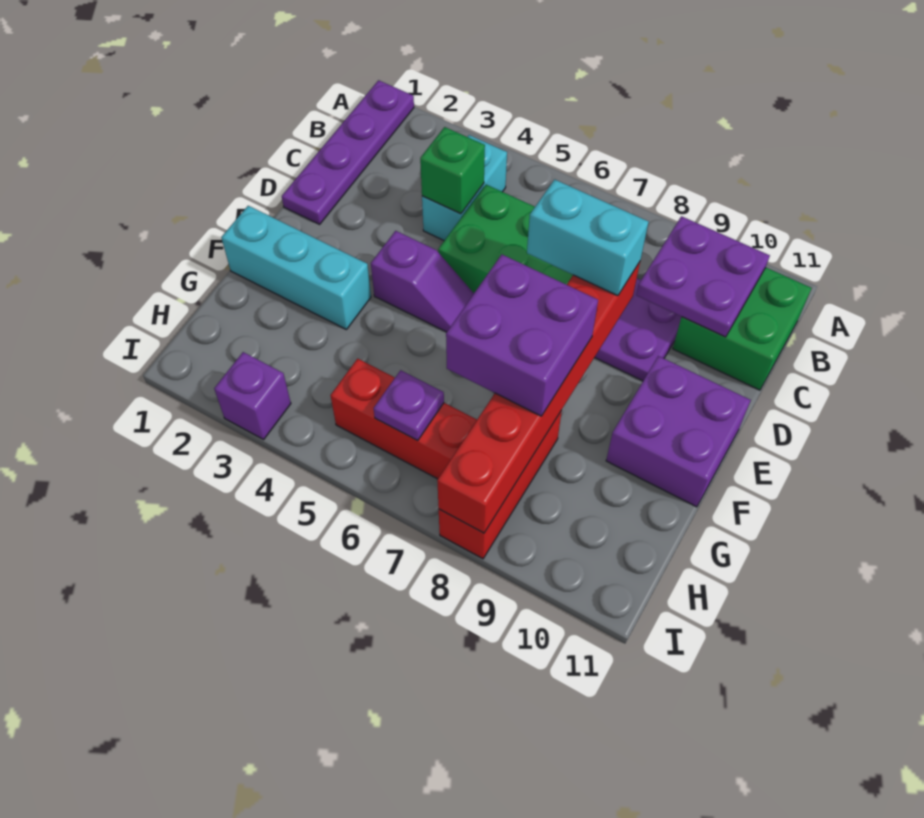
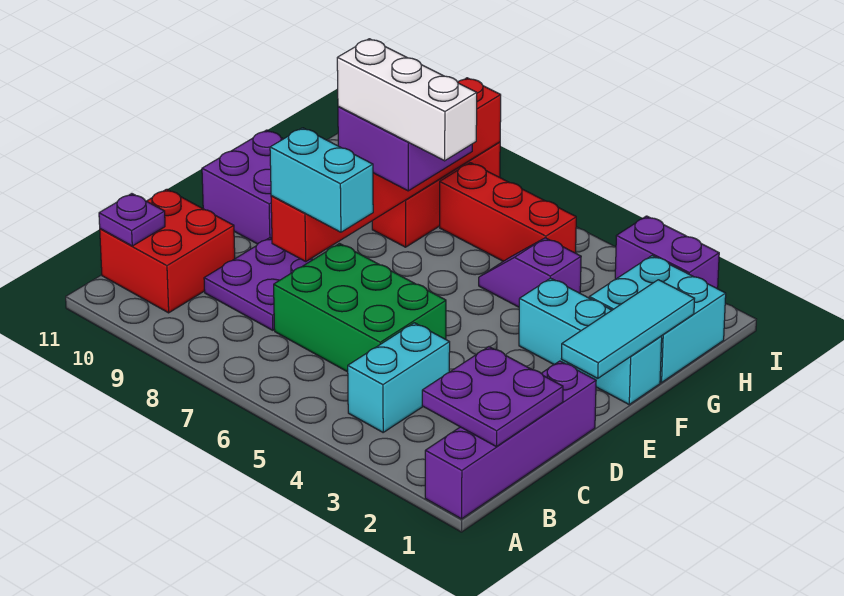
purple plate A1:D1 level 1 -> purple brick A1:D1 level 1
purple plate B9:C10 level 2 -> purple plate B1:C2 level 2
green brick B10:C11 level 1 -> red brick B10:C11 level 1
green brick C4 level 2 -> none
none -> cyan tile E1:G1 level 2
purple slope E4:E5 level 1 top 4 -> purple slope G4:G5 level 1 top 4
none -> white brick F6:F8 level 4
none -> cyan brick G1:H2 level 1
purple plate H6 level 2 -> purple plate B11 level 2
purple brick I3 level 1 -> purple brick I2:I3 level 1

